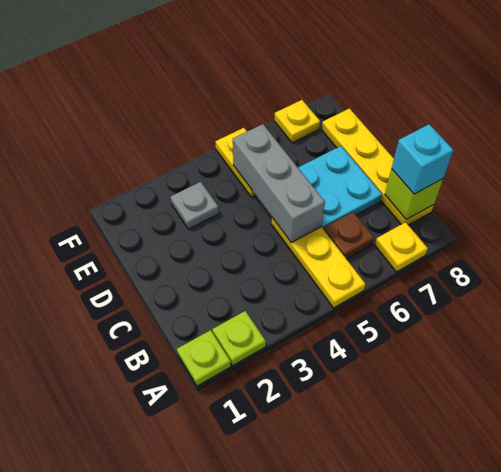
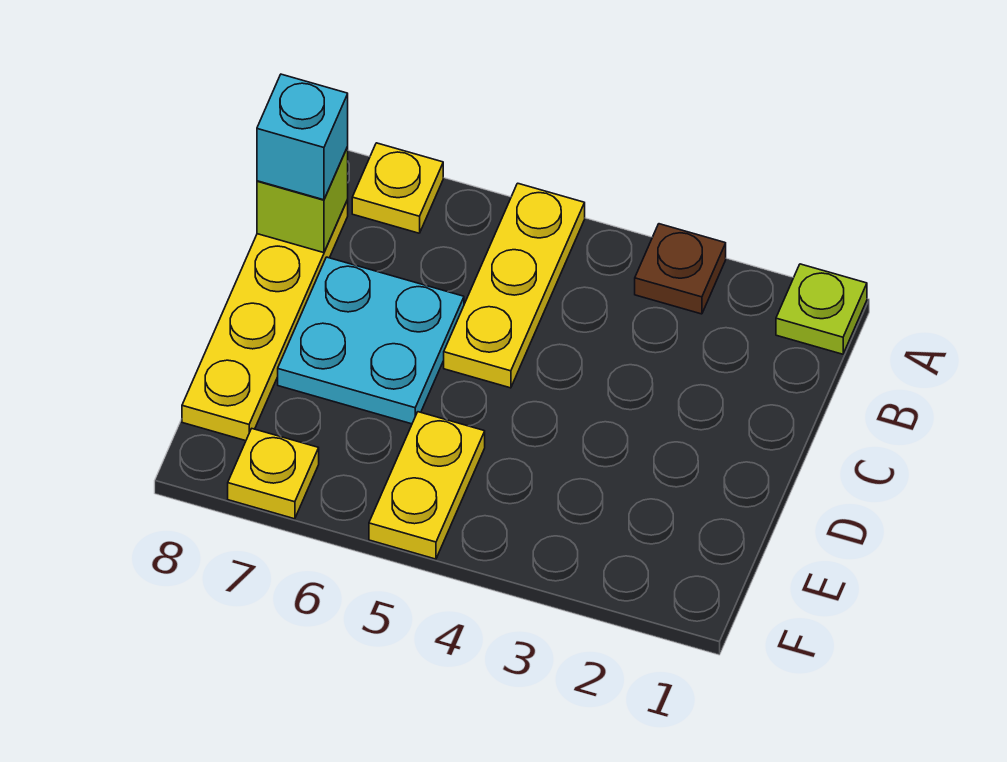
lime plate A2 level 1 -> none
brown plate B6 level 1 -> brown plate A3 level 1
grey brick C5:E5 level 2 -> none
grey plate E3 level 1 -> none

